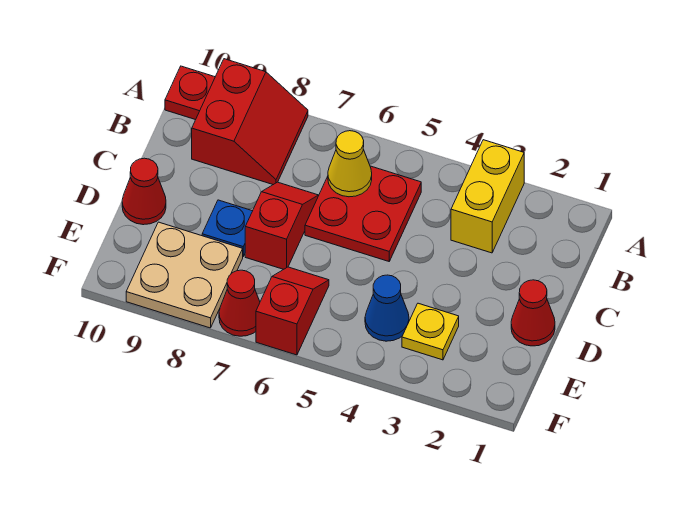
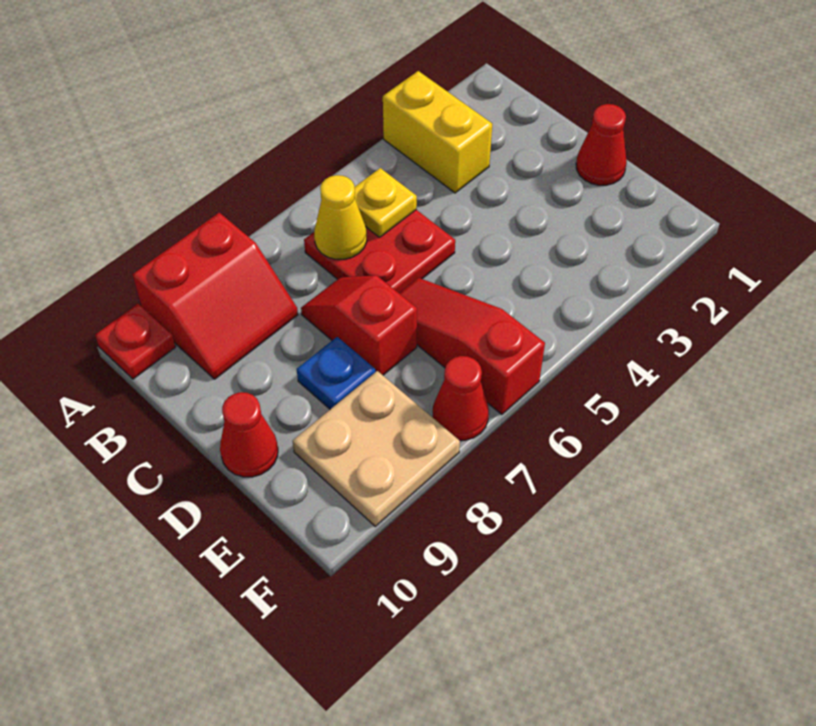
red slope A8:B9 level 1 top 9 -> red slope A8:B9 level 1 top A
yellow plate E3 level 1 -> yellow plate B5 level 2
blue cone E4 level 1 -> none
red slope E6:F6 level 1 top F -> red slope D6:F6 level 1 top F

